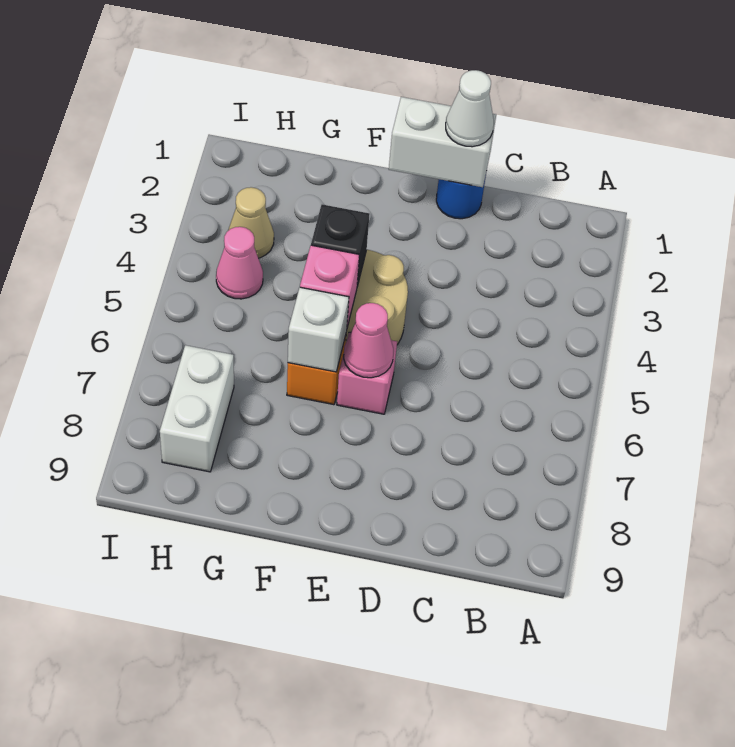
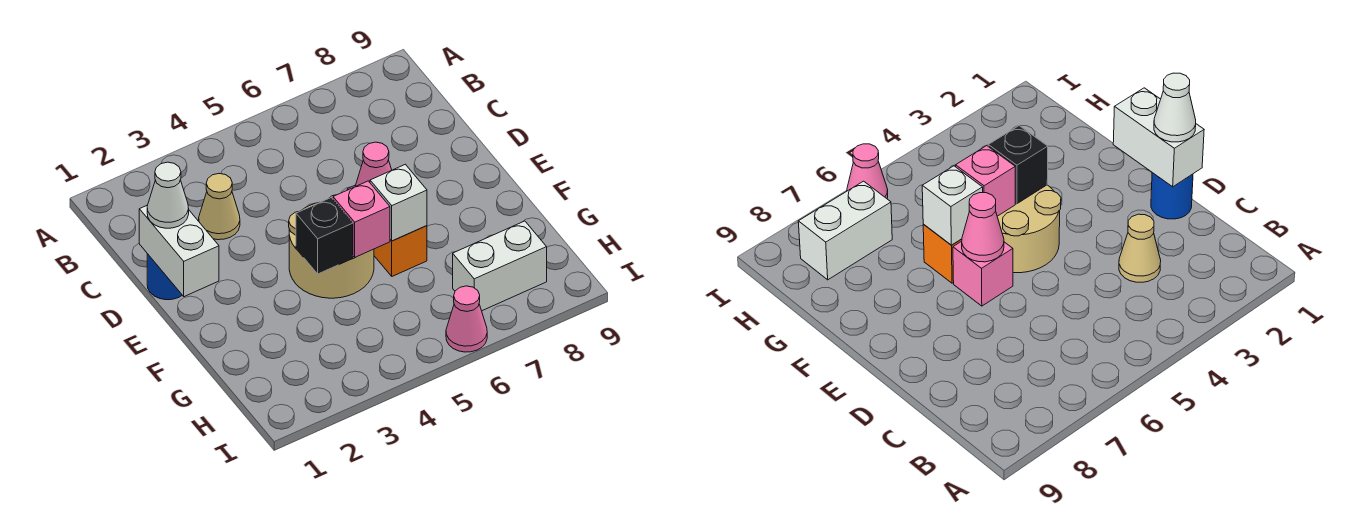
tan cone H3 level 1 -> tan cone C3 level 1
pink cone H4 level 1 -> pink cone I6 level 1

